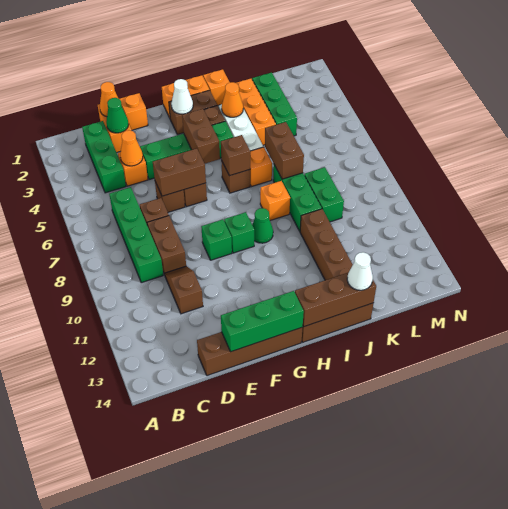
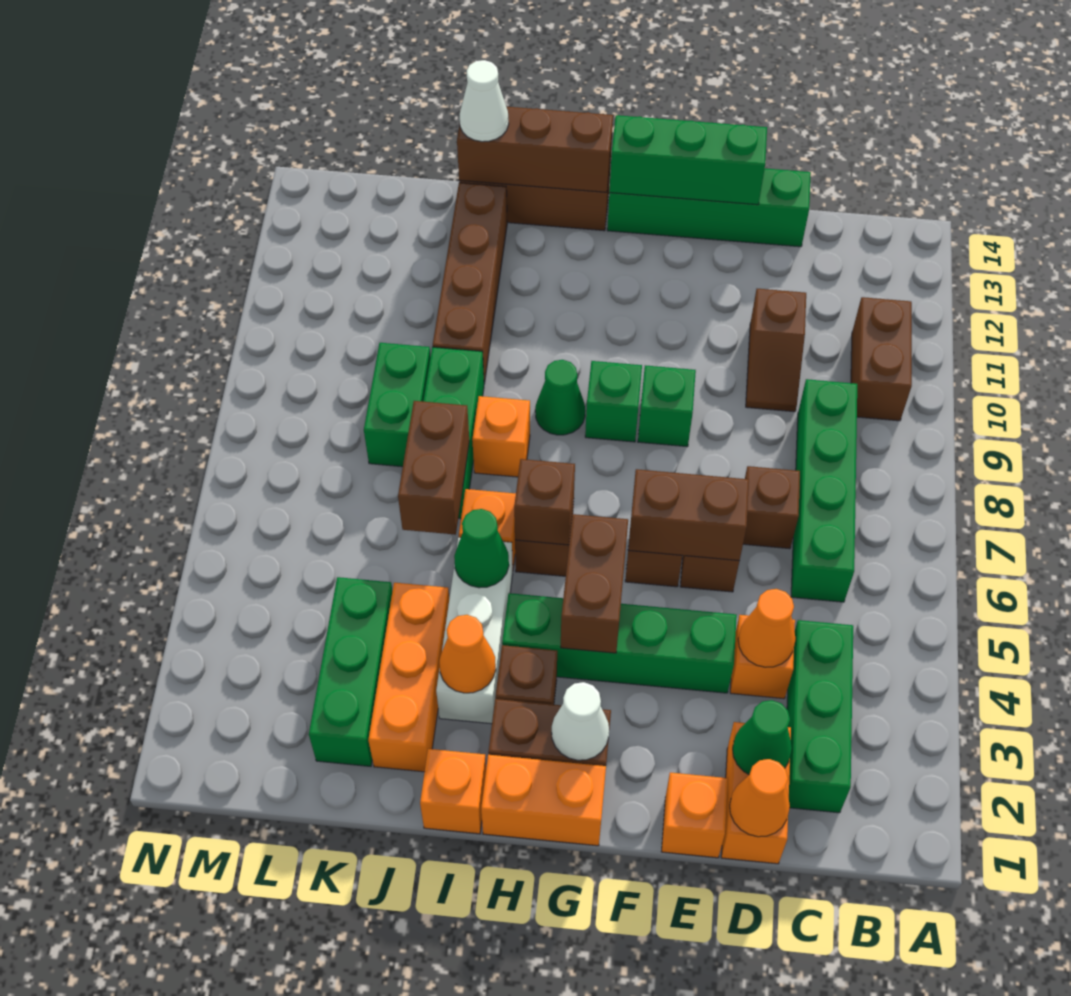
brown brick D8:D9 level 1 -> brown brick B10:B11 level 1
brown brick D14:G14 level 1 -> green brick D14:G14 level 1
none -> green cone I5 level 2

